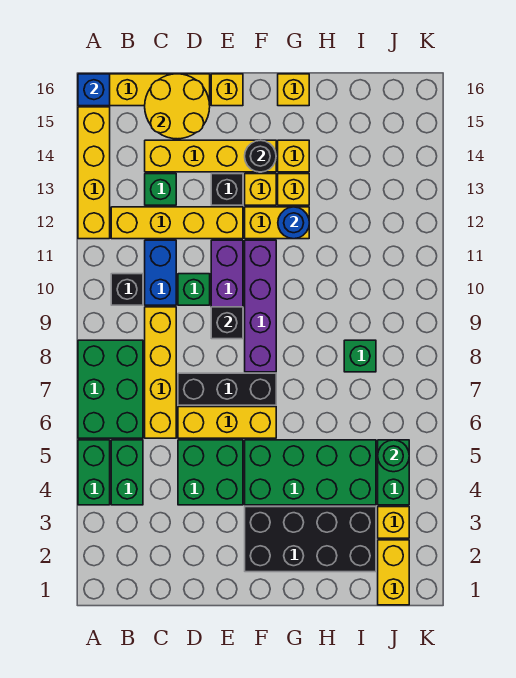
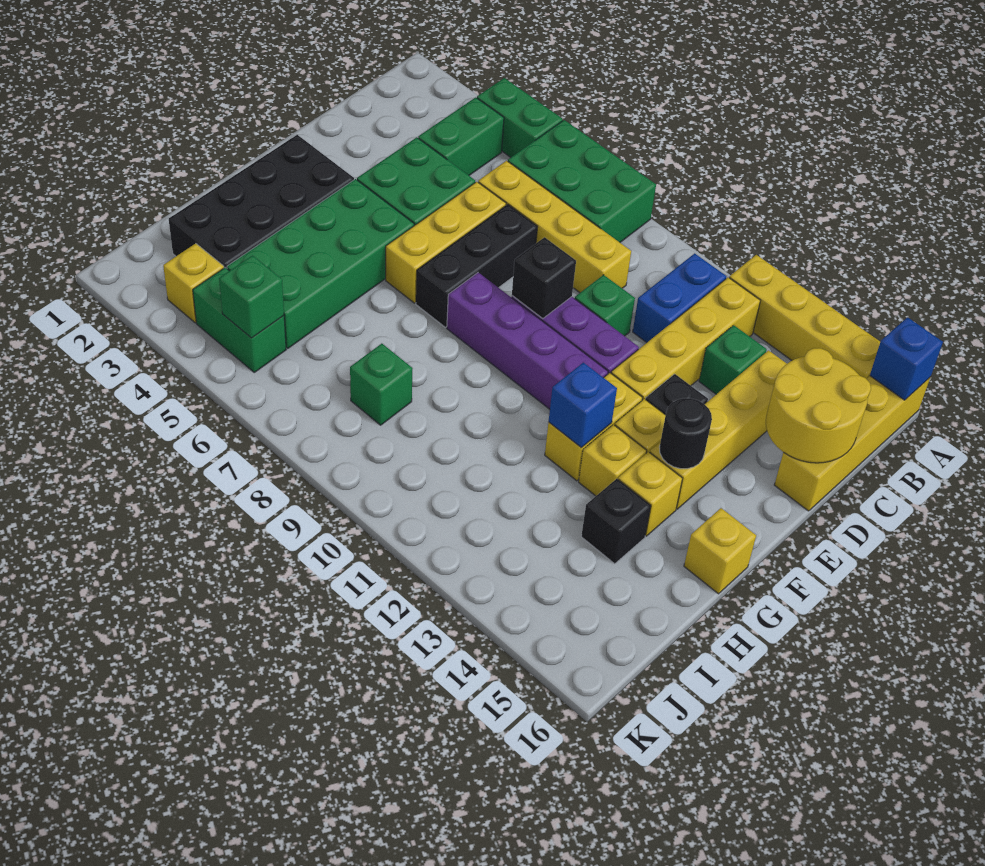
green brick B4:B5 level 1 -> green brick B4:C4 level 1
black brick B10 level 1 -> black brick H14 level 1
blue brick C10:C11 level 1 -> blue brick B11:C11 level 1
yellow brick E16 level 1 -> none
blue round brick G12 level 2 -> blue brick G12 level 2
yellow brick J1:J2 level 1 -> none
green round brick J5 level 2 -> green brick J5 level 2

